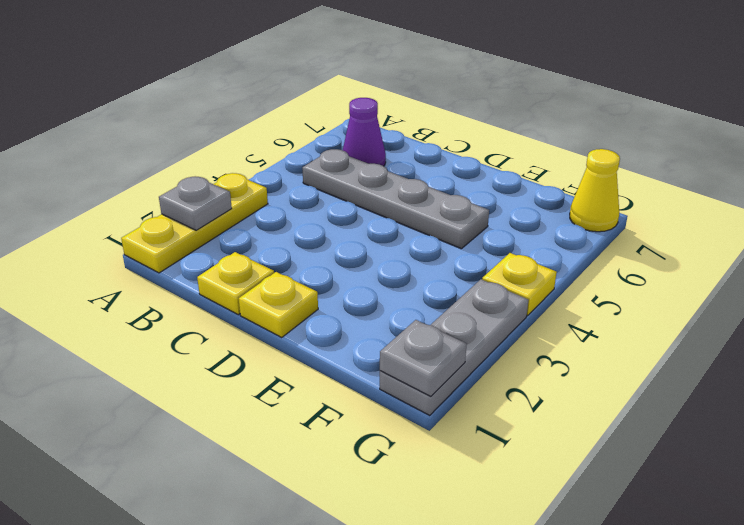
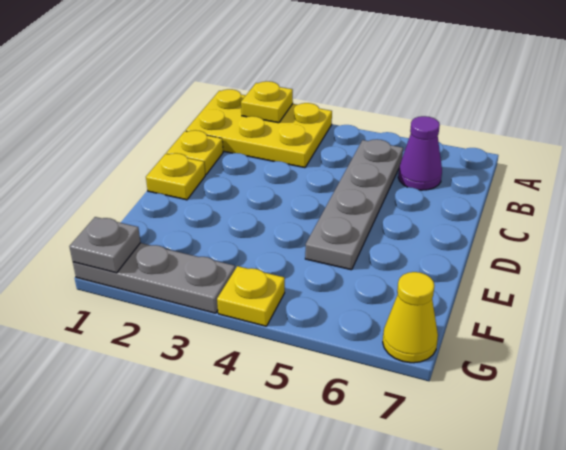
yellow plate A1:A3 level 1 -> yellow plate A1:B3 level 1
grey plate A2 level 2 -> yellow plate A2 level 2

